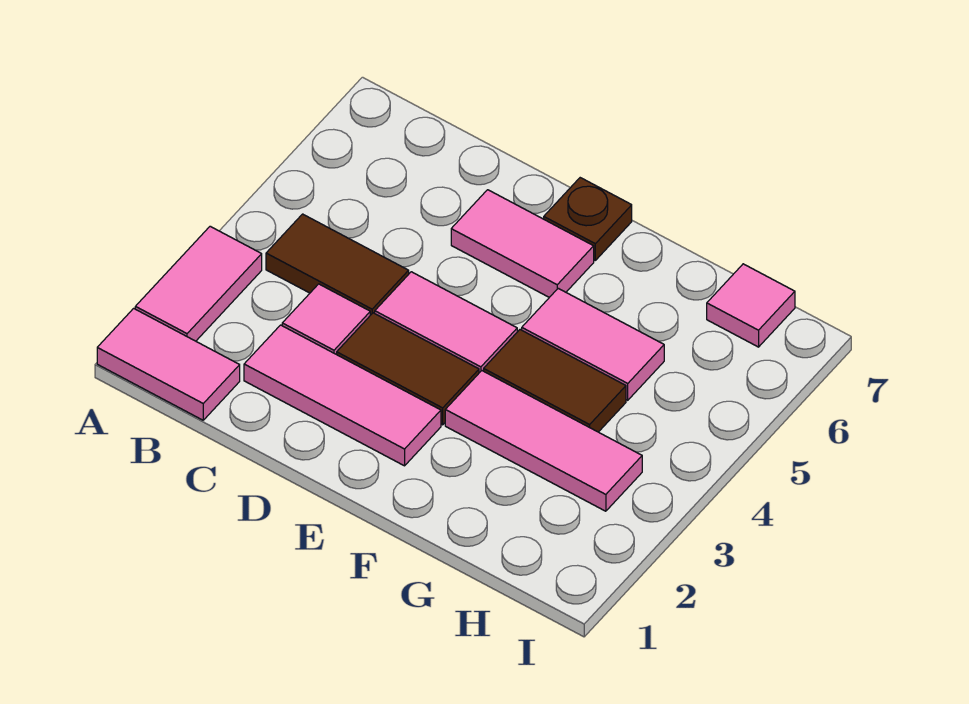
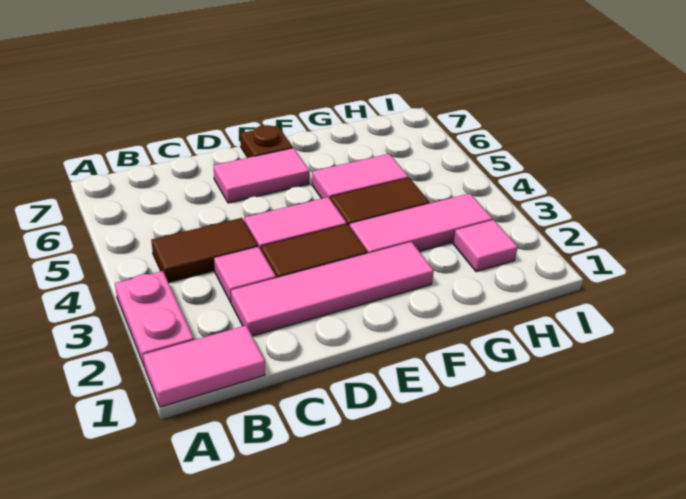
pink tile A2:A3 level 1 -> pink plate A2:A3 level 1
pink tile C2:E2 level 1 -> pink tile C2:F2 level 1
pink tile H7 level 1 -> pink tile H2 level 1

